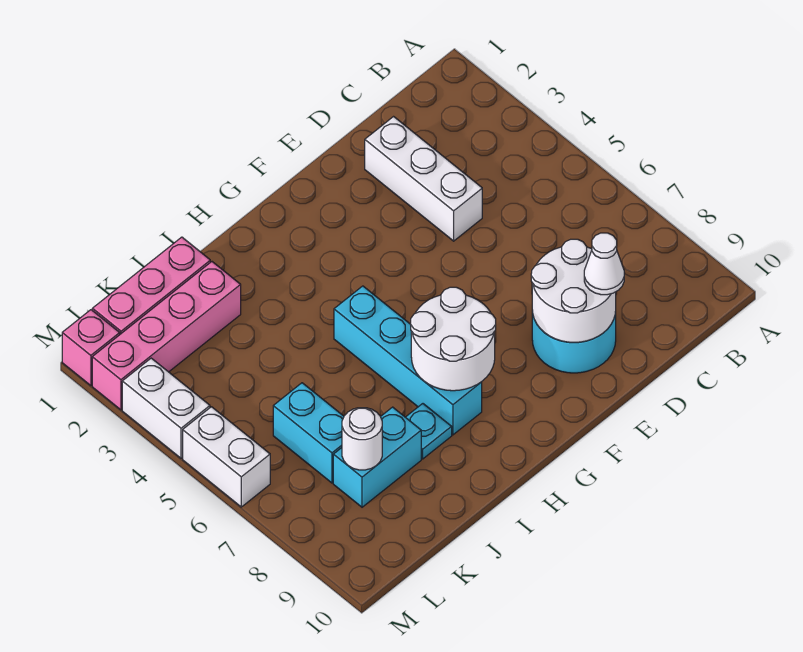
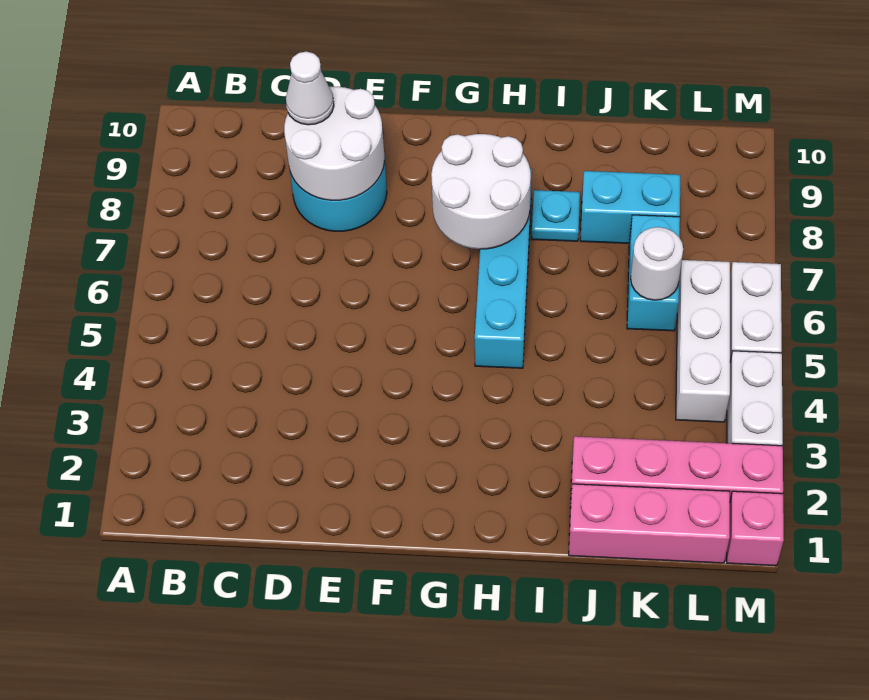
white brick D2:D4 level 1 -> white brick L4:L6 level 1
white round brick K8 level 2 -> white round brick K6 level 2

